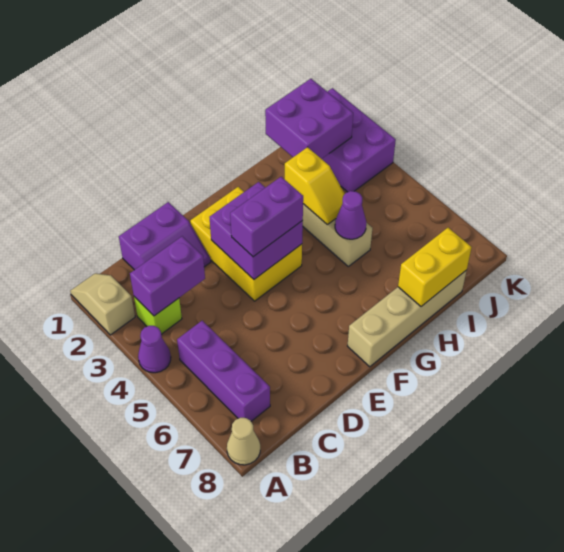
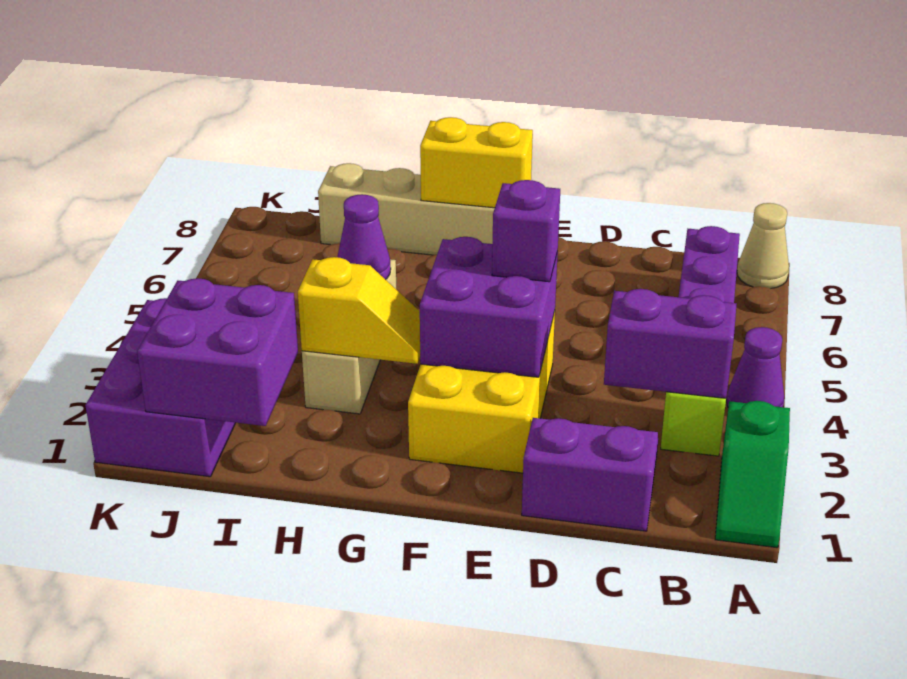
tan slope A1:A2 level 1 top 2 -> green slope A1:A2 level 1 top 2
purple brick E4:F4 level 3 -> purple brick E4 level 3
yellow slope H3:H4 level 2 top 3 -> yellow slope G3:H3 level 2 top H
yellow brick H8:I8 level 2 -> yellow brick F8:G8 level 2

